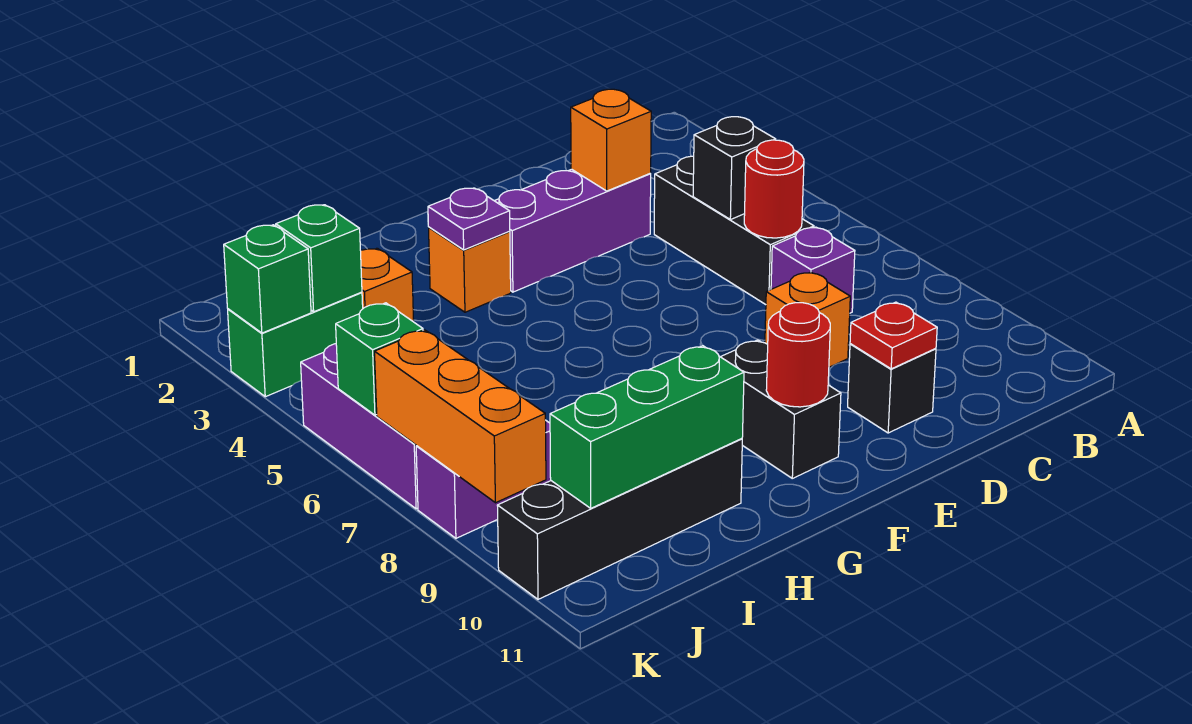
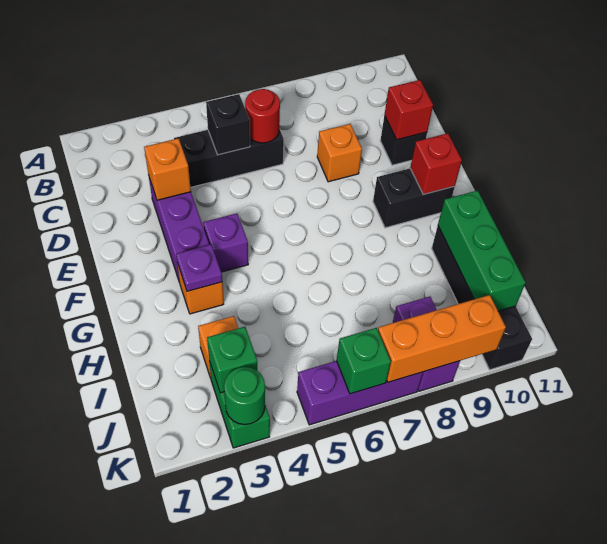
purple brick C7 level 1 -> purple brick F4 level 1
red plate D10 level 2 -> red brick D10 level 2
red round brick F10 level 2 -> red brick F10 level 2
green brick K3 level 2 -> green round brick K3 level 2

